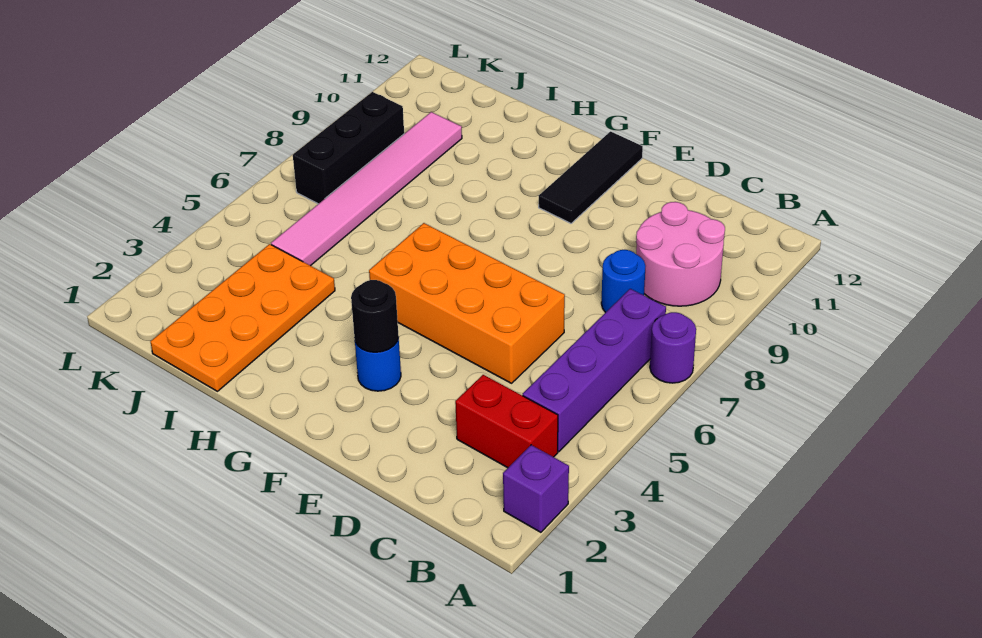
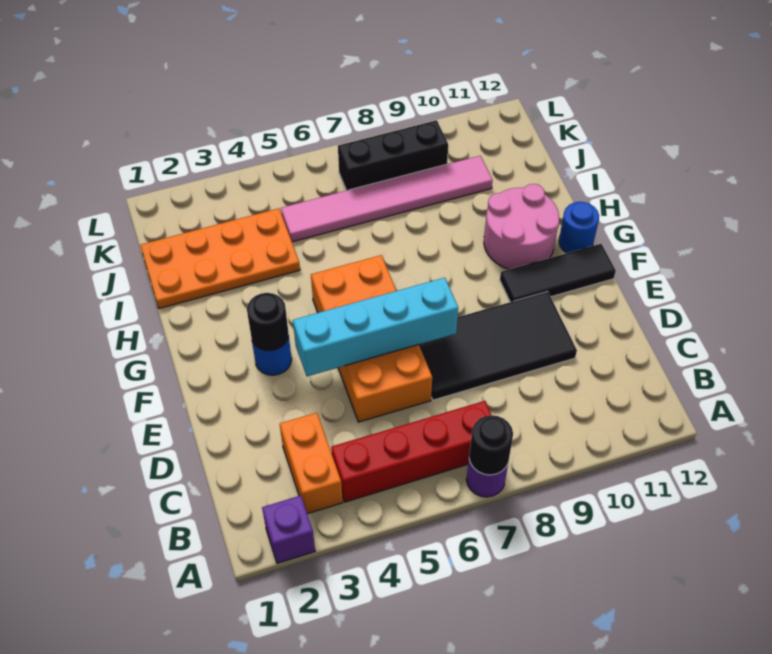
none -> black round brick A7 level 2
red brick B3:C3 level 1 -> orange brick B3:C3 level 1
purple brick B4:B7 level 1 -> red brick B4:B7 level 1
pink round brick B9:C10 level 1 -> pink round brick G10:H11 level 1
blue round brick C8 level 1 -> blue round brick G12 level 1
none -> black tile D7:E10 level 1
none -> cyan brick E4:E7 level 2

